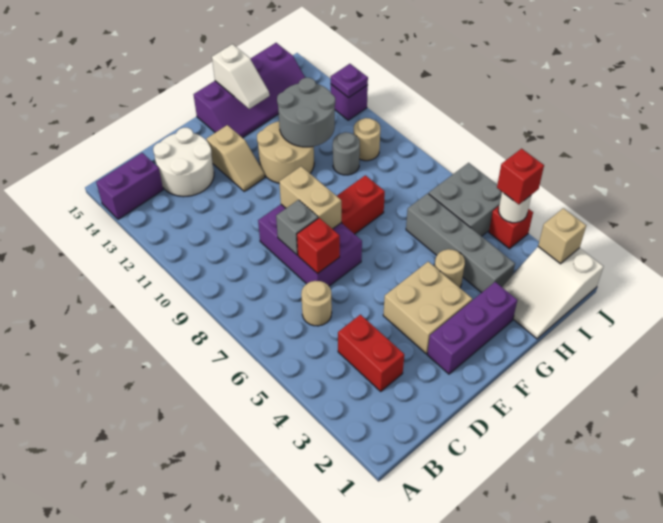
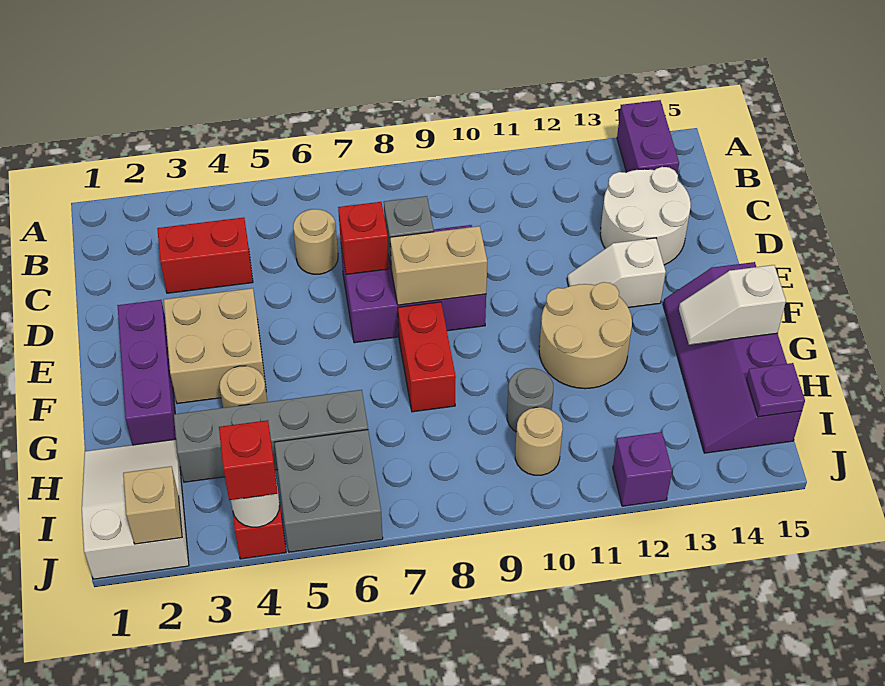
tan slope E12:E13 level 1 top 13 -> white slope E12:E13 level 1 top 13
grey round brick G11:H12 level 2 -> none
purple plate J12 level 2 -> purple plate I15 level 2

